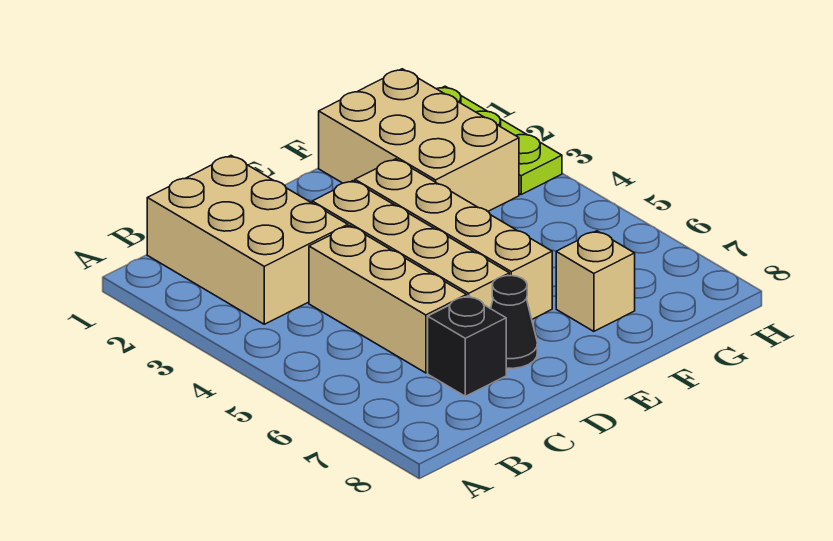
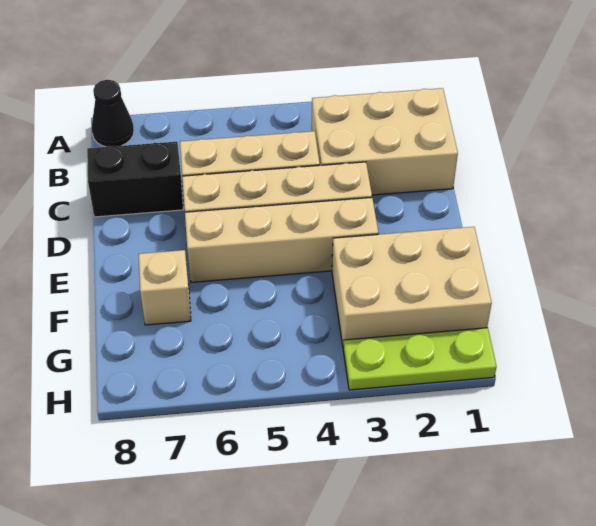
black brick C7 level 1 -> black brick C7:C8 level 1
black cone D7 level 1 -> black cone A8 level 1

